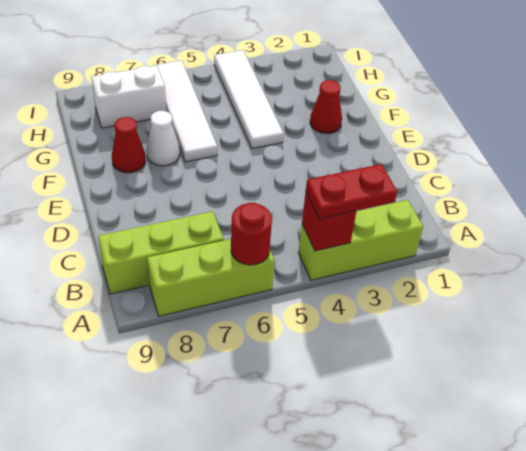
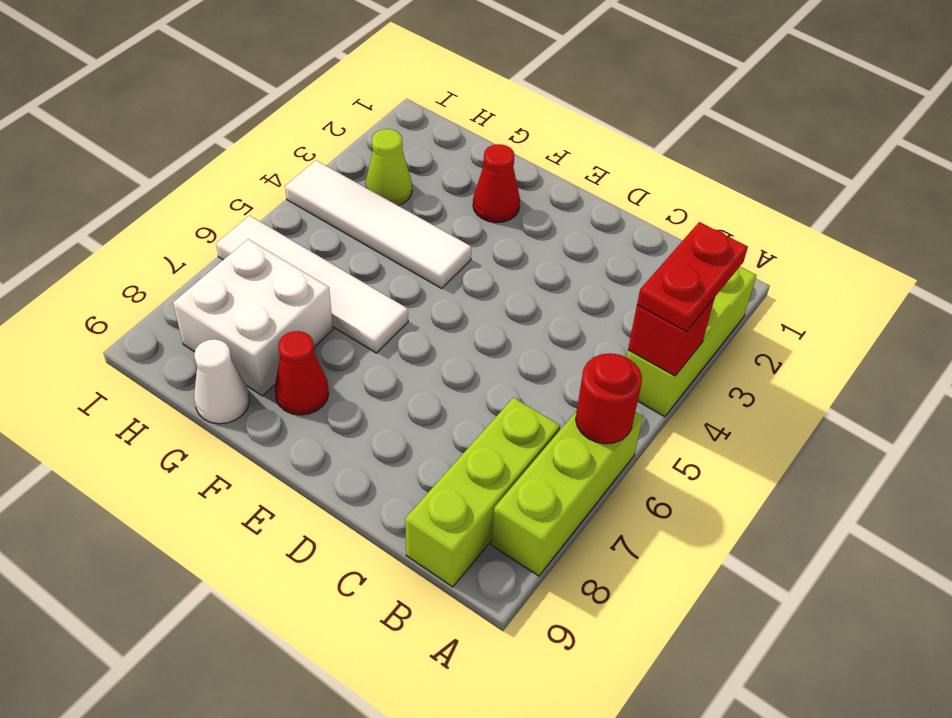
white cone F7 level 1 -> white cone G9 level 1
none -> lime cone H3 level 1
white brick H7:H8 level 1 -> white brick G7:H8 level 1

